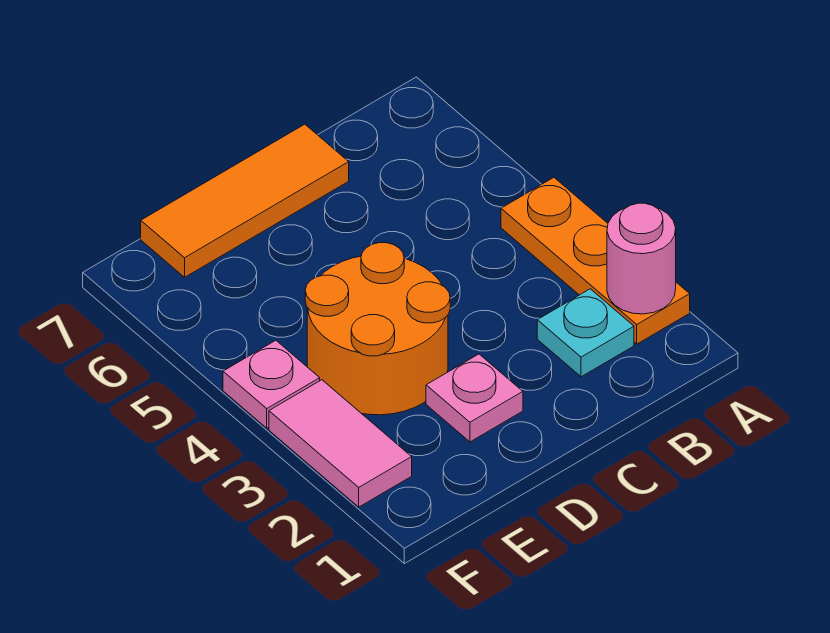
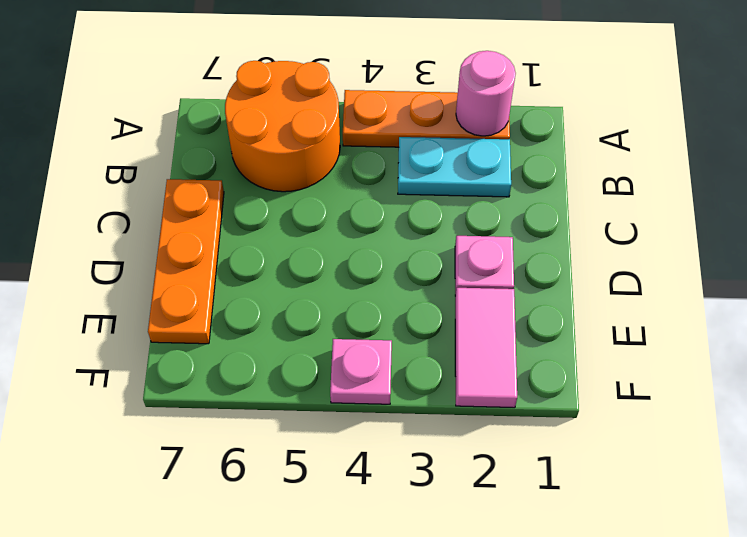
cyan plate B2 level 1 -> cyan plate B2:B3 level 1
orange tile C7:E7 level 1 -> orange plate C7:E7 level 1
orange round brick D3:E4 level 1 -> orange round brick A5:B6 level 1
pink tile F2:F3 level 1 -> pink tile E2:F2 level 1

